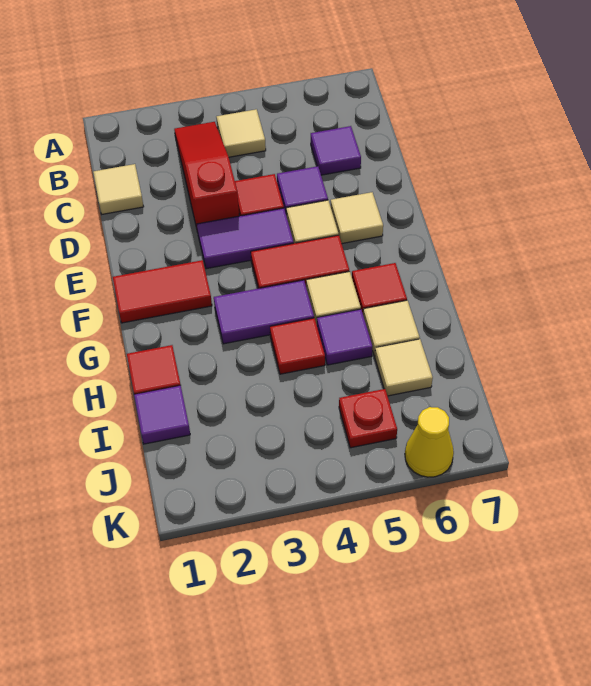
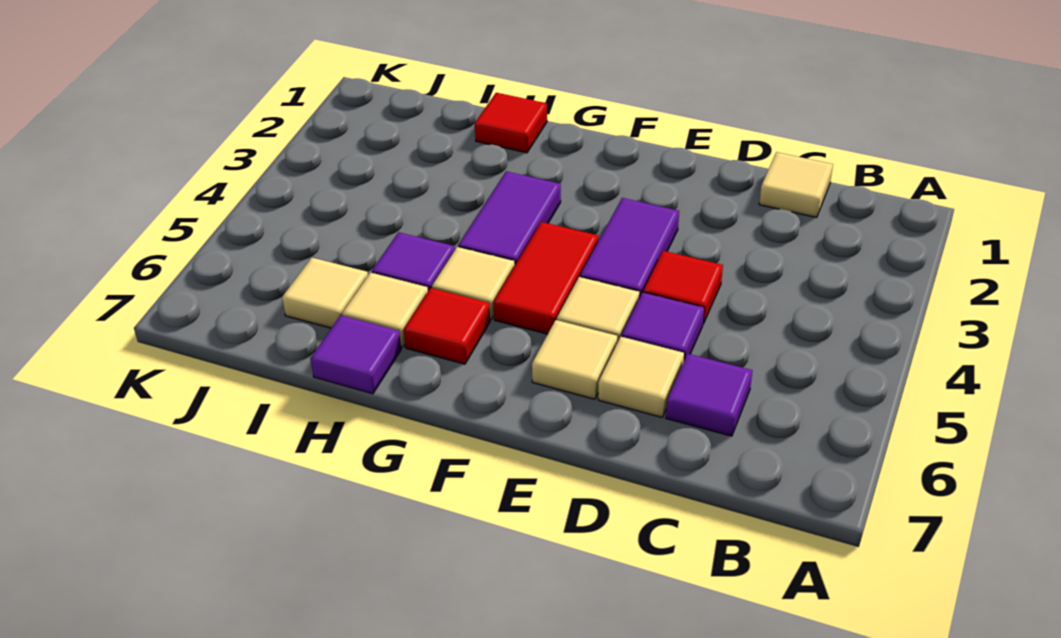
red slope B3:D3 level 1 top D -> none
tan tile B4 level 1 -> tan tile D6 level 1
red tile F1:F2 level 1 -> none
red tile H4 level 1 -> none
purple tile I1 level 1 -> purple tile H7 level 1
red plate J5 level 1 -> none
yellow cone K6 level 1 -> none

